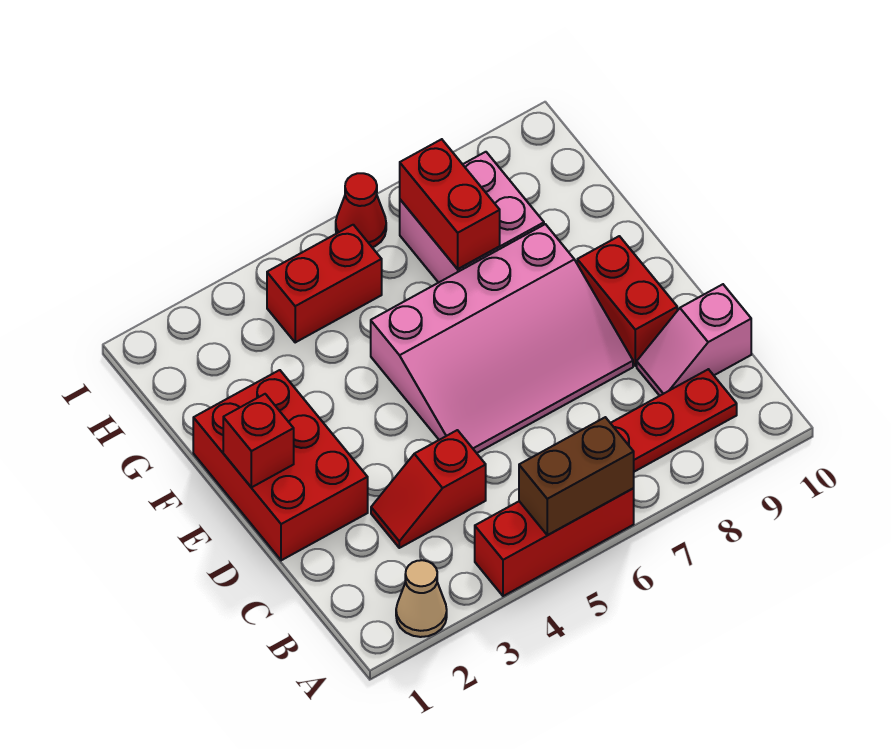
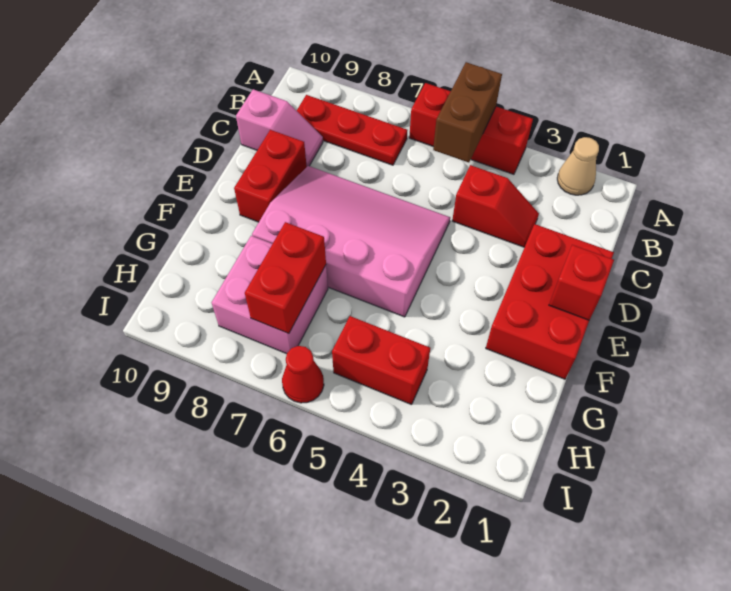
brown brick A5:A6 level 2 -> brown brick A5:B5 level 2

